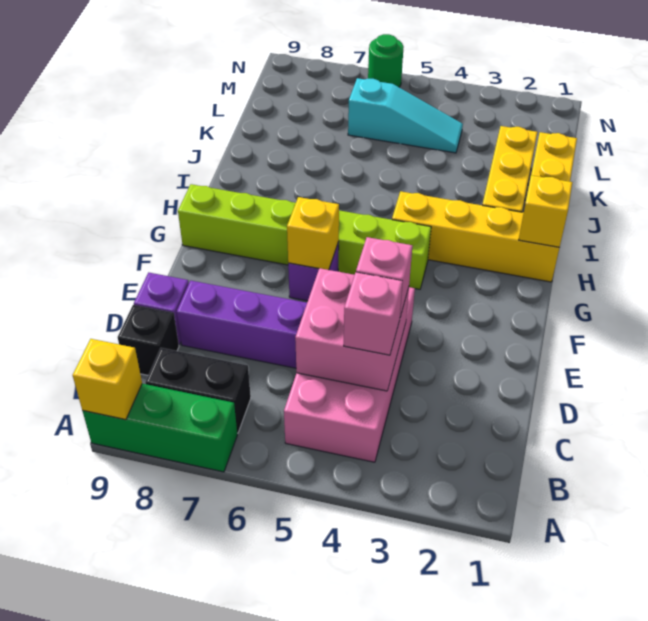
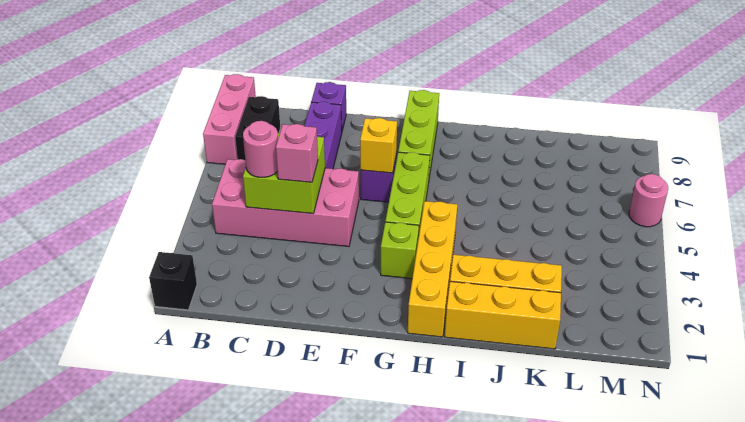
green brick A7:A9 level 1 -> pink brick A7:A9 level 1
yellow brick A9 level 2 -> none
pink brick C4:D5 level 2 -> lime brick C4:D5 level 2
pink brick C4 level 3 -> pink round brick C4 level 3
black brick C9 level 1 -> black brick A1 level 1
none -> lime brick G3 level 1
yellow brick H1 level 2 -> none
cyan slope L4:L6 level 1 top 6 -> none
green round brick N6 level 1 -> pink round brick N6 level 1

